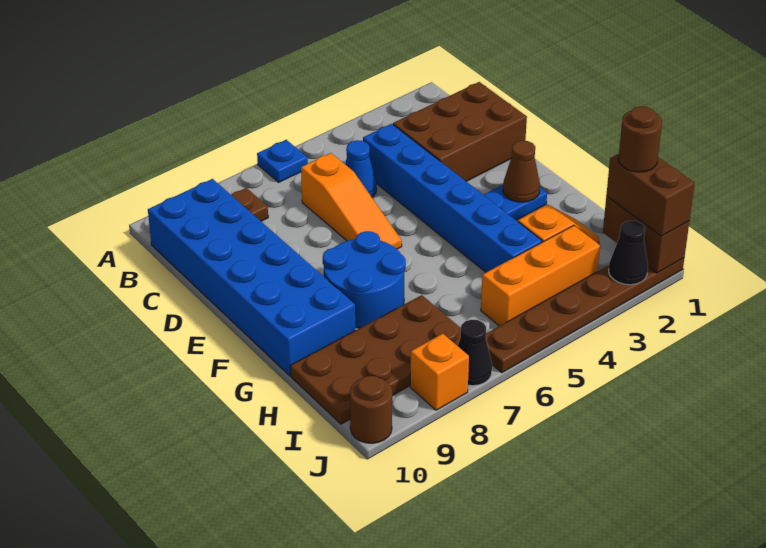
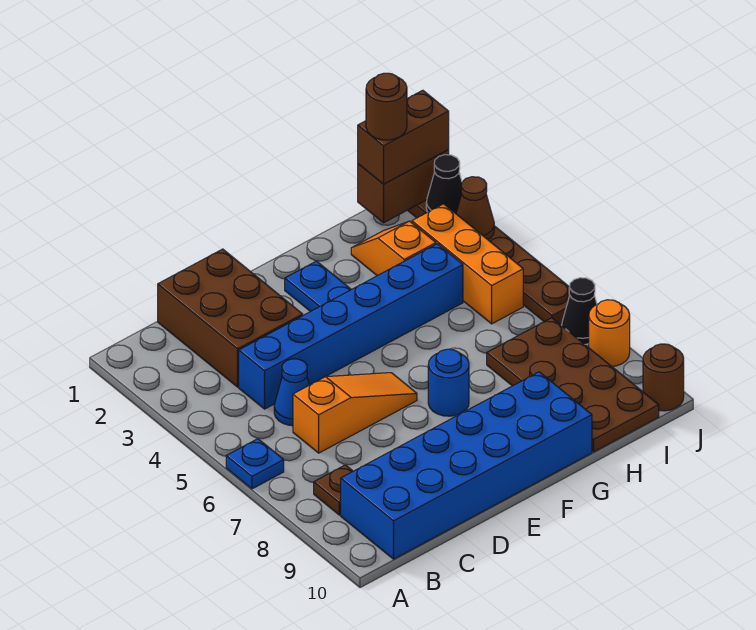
brown cone F2 level 2 -> brown cone J3 level 2
blue round brick F7:G8 level 1 -> blue round brick F7 level 1
orange brick J8 level 1 -> orange round brick J8 level 1

